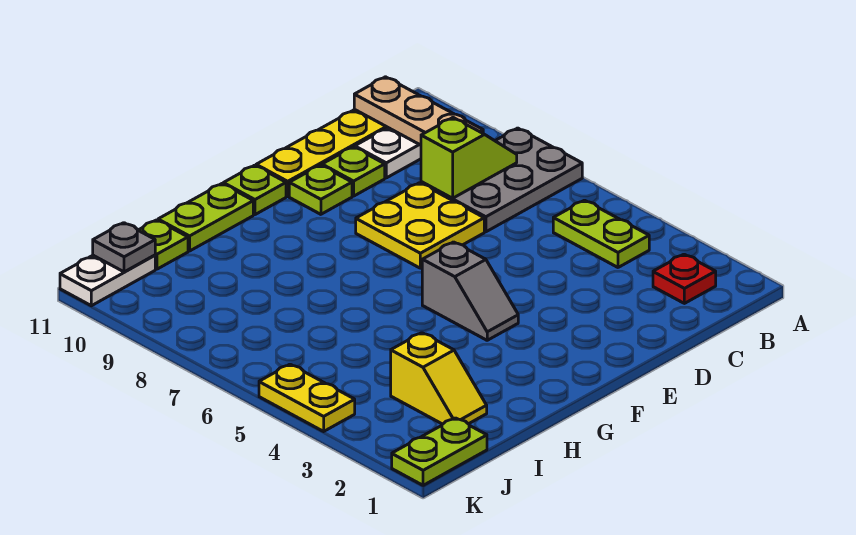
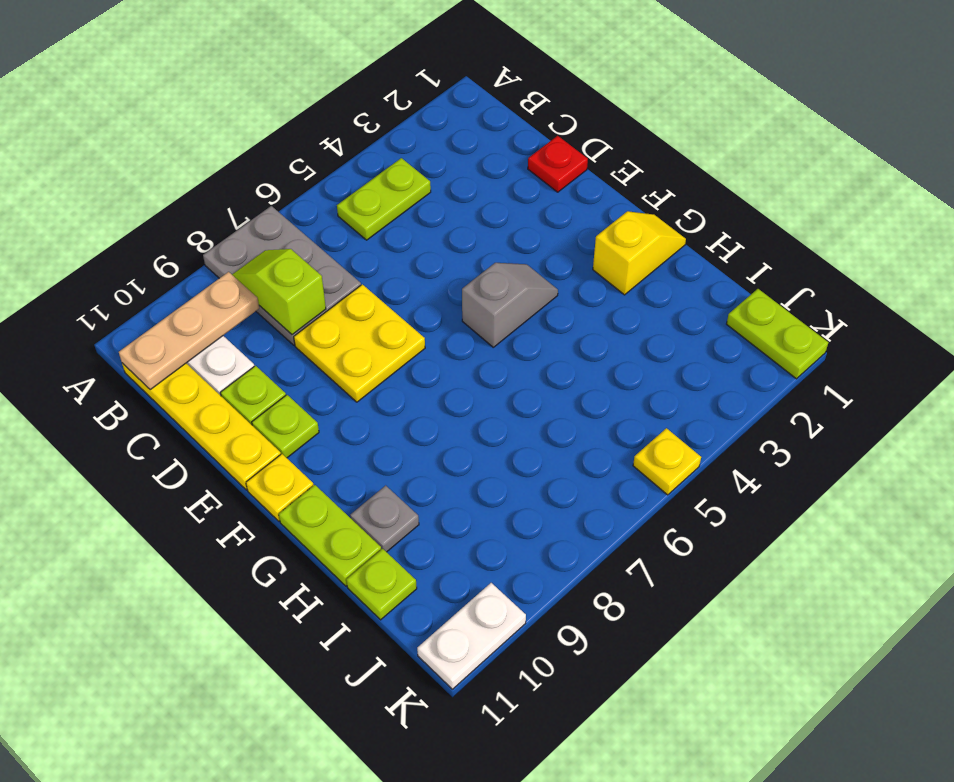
red plate B2 level 1 -> red plate D1 level 1
lime plate F11 level 1 -> yellow plate F11 level 1
yellow slope I2:I3 level 1 top 3 -> yellow slope G1:G2 level 1 top 2
white plate J11:K11 level 1 -> white plate K10:K11 level 1
grey plate J11 level 2 -> grey plate H10 level 1
yellow plate K4:K5 level 1 -> yellow plate K5 level 1

